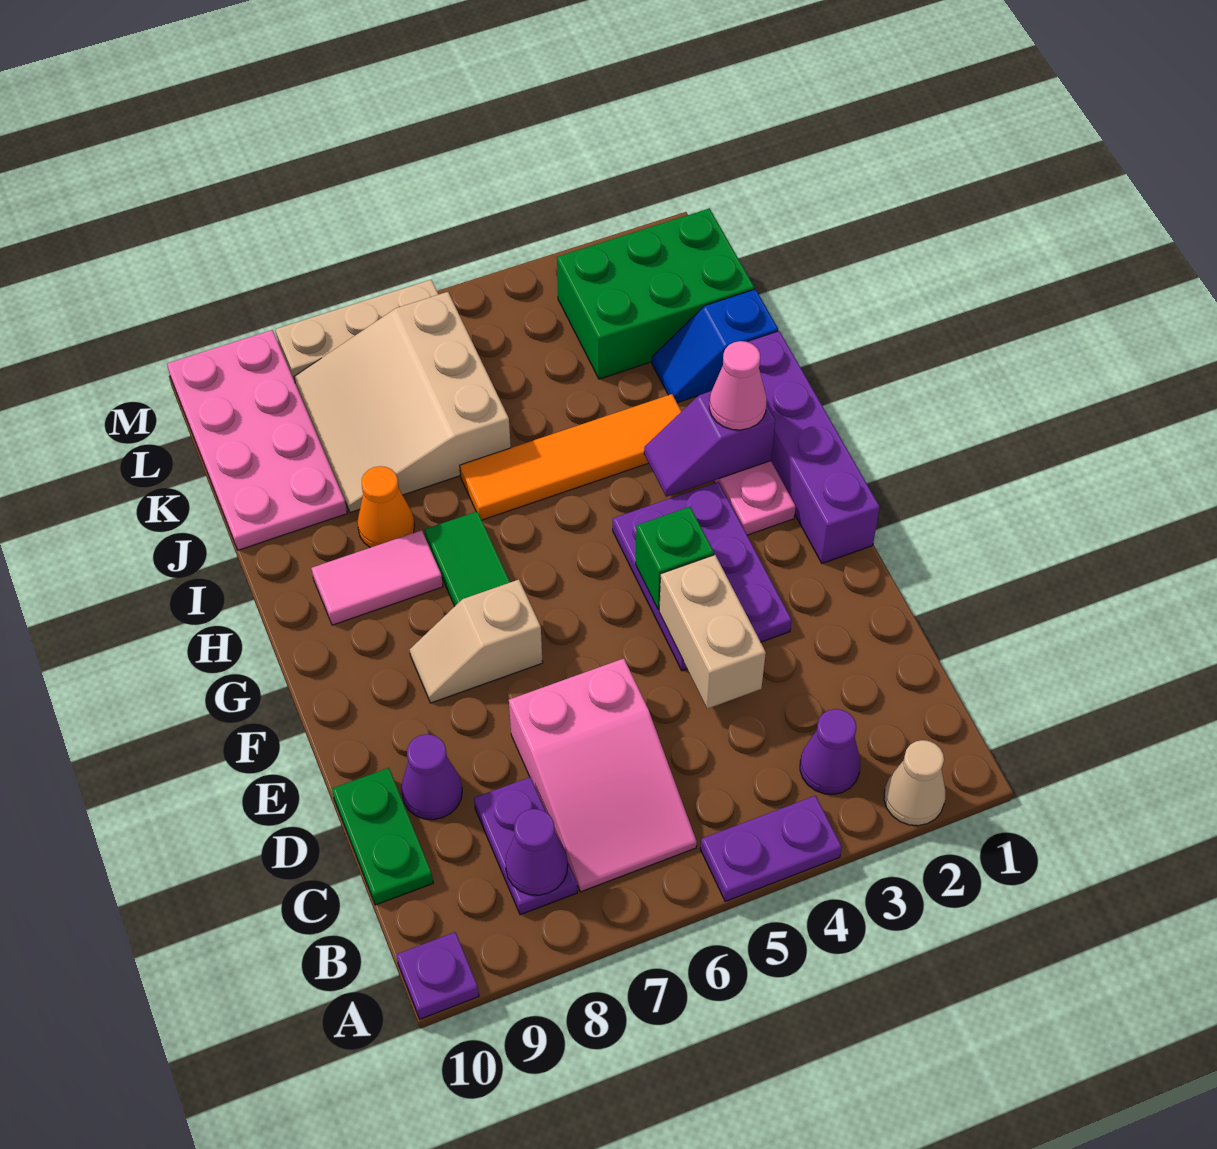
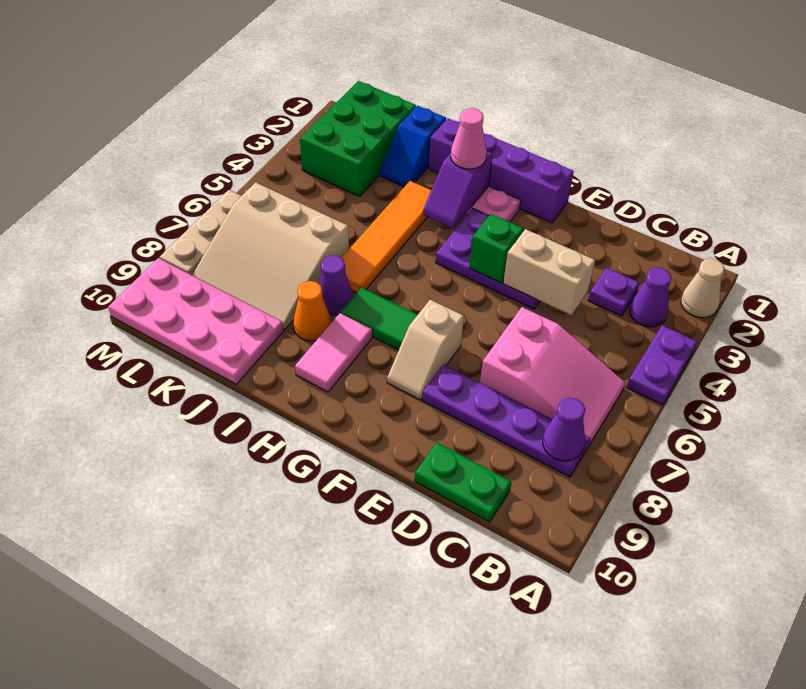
purple plate A10 level 1 -> purple plate C3 level 1
purple plate B8:C8 level 1 -> purple plate B8:E8 level 1
purple cone D9 level 1 -> purple cone I7 level 1

